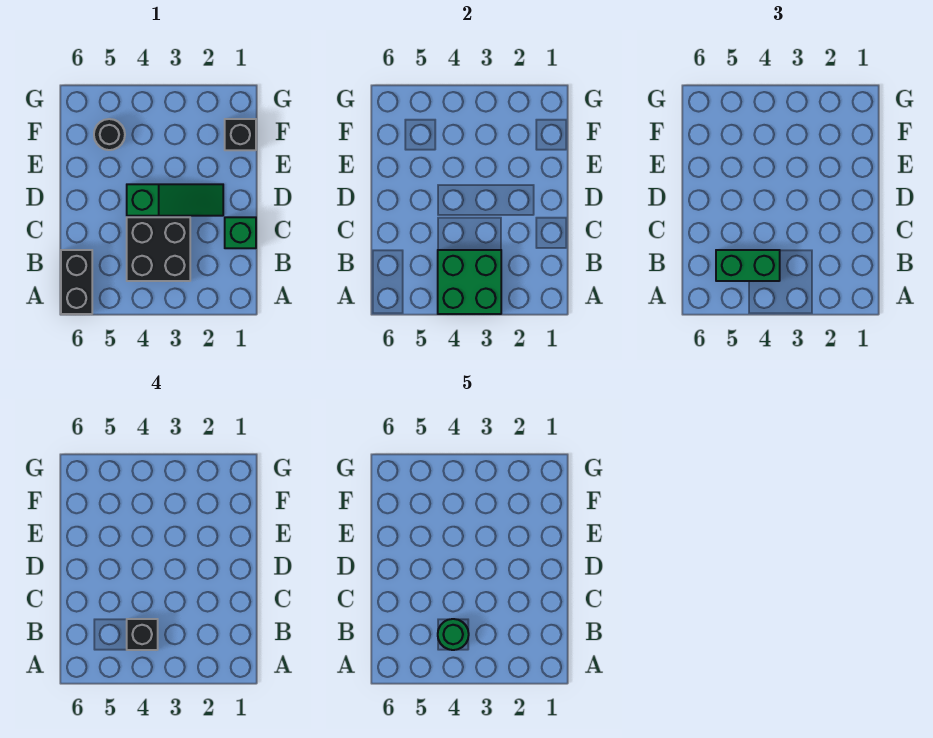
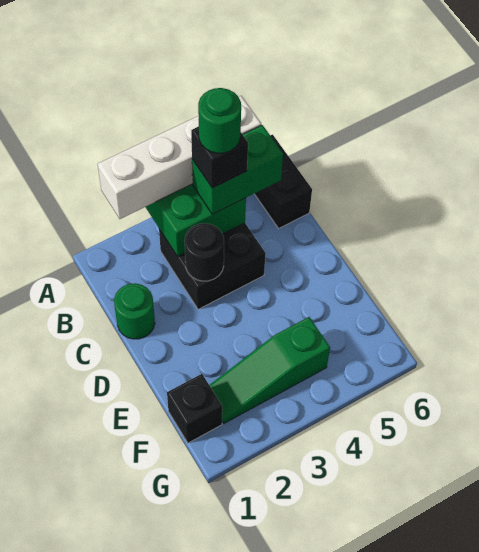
none -> white brick A2:A5 level 3
green brick C1 level 1 -> green round brick C1 level 1
green slope D2:D4 level 1 top 4 -> green slope F2:F4 level 1 top 4
black round brick F5 level 1 -> black round brick C3 level 2

